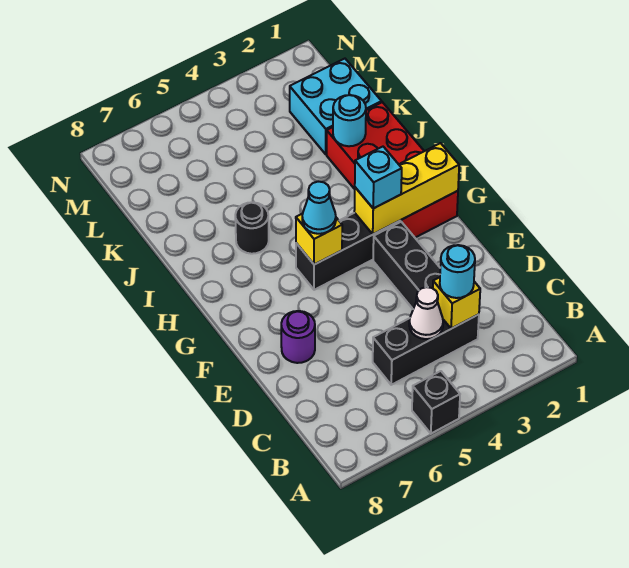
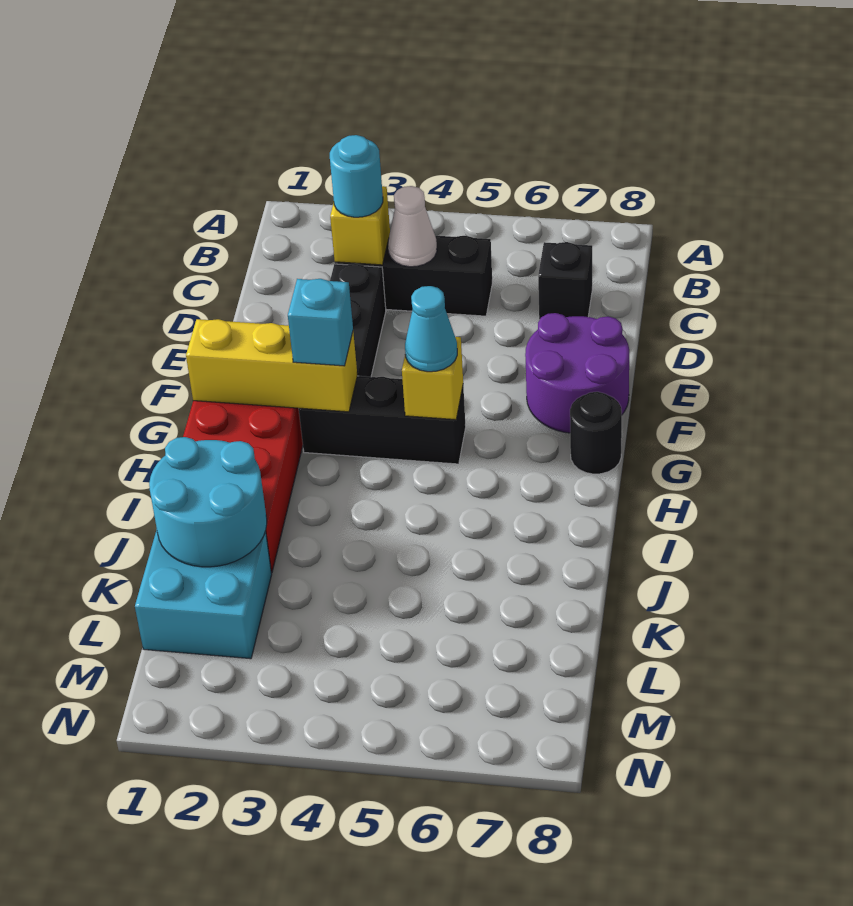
black brick A5 level 1 -> black brick C7 level 1
purple round brick E7 level 1 -> purple round brick E7:F8 level 1
black round brick I6 level 1 -> black round brick G8 level 1
cyan round brick J2 level 2 -> cyan round brick J1:K2 level 2

